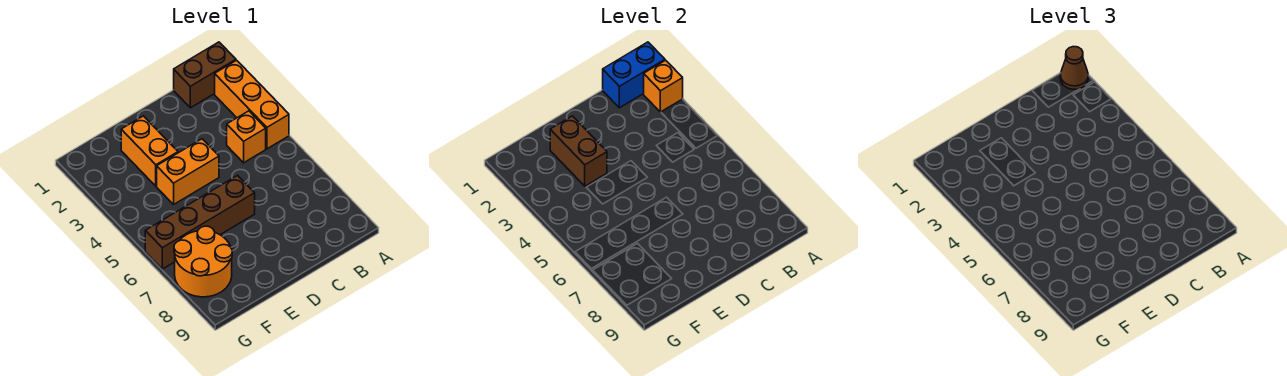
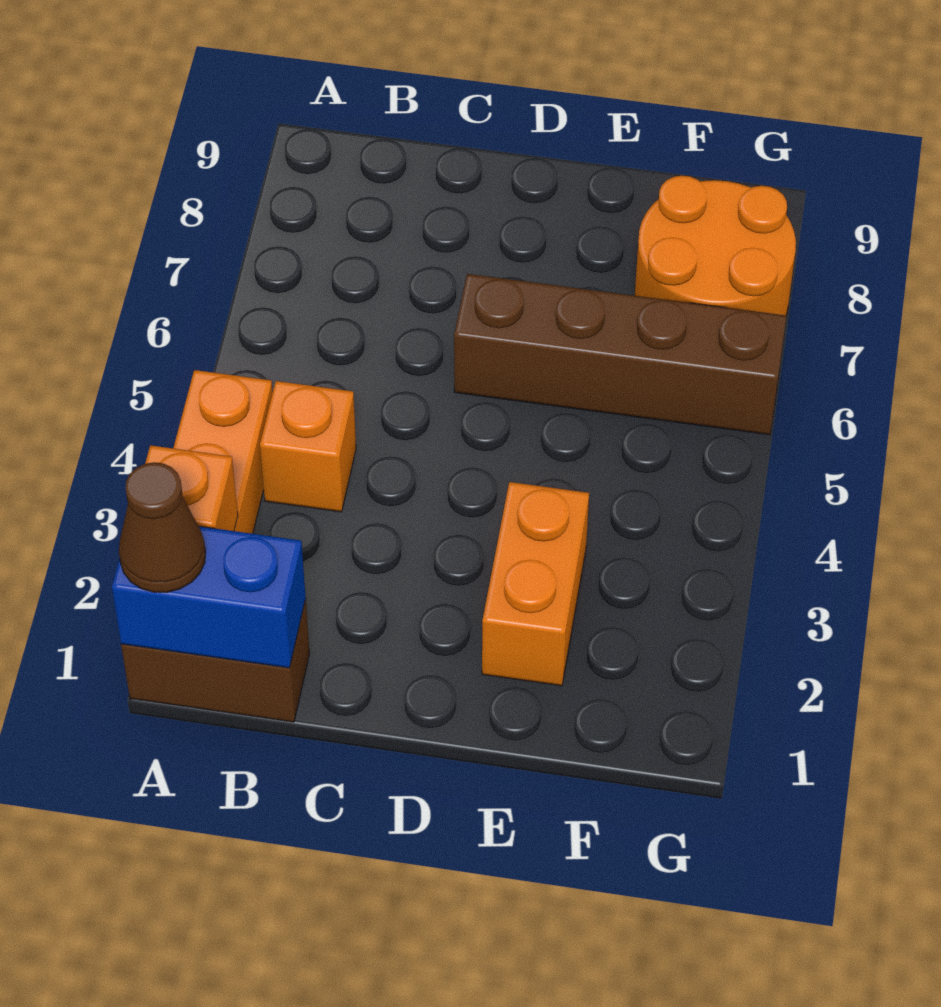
orange brick D4:E4 level 1 -> none
brown brick E2:E3 level 2 -> none

